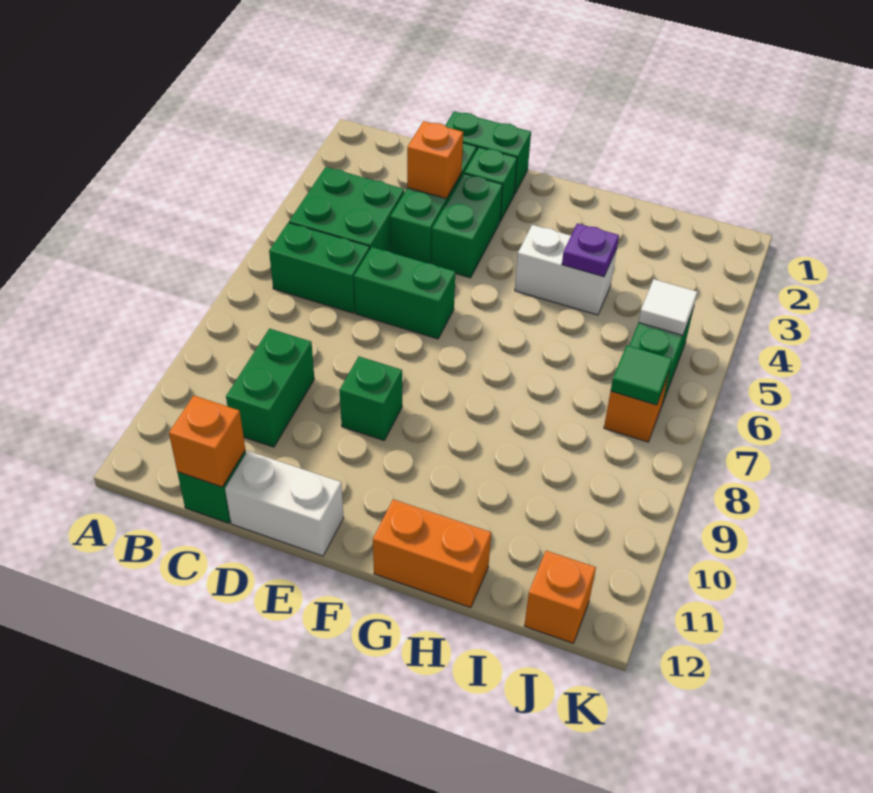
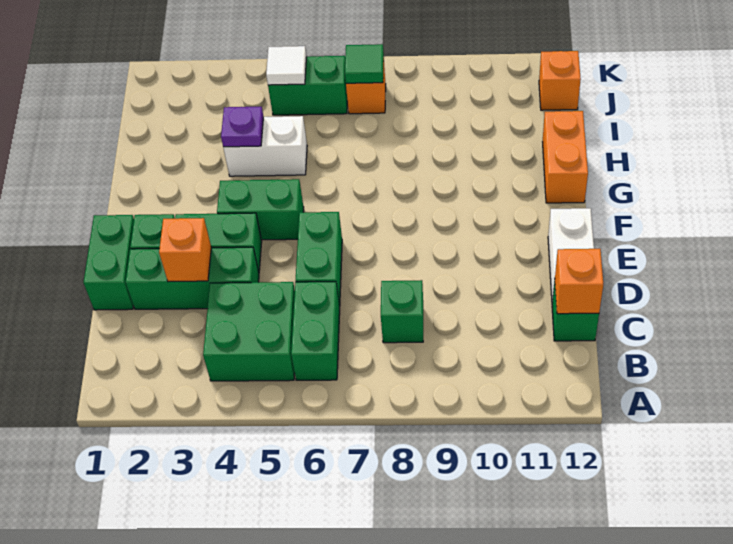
green brick C9:C10 level 1 -> green brick F4:F5 level 1
green brick E9 level 1 -> green brick C8 level 1
white brick G4:H4 level 1 -> white brick H4:H5 level 1

